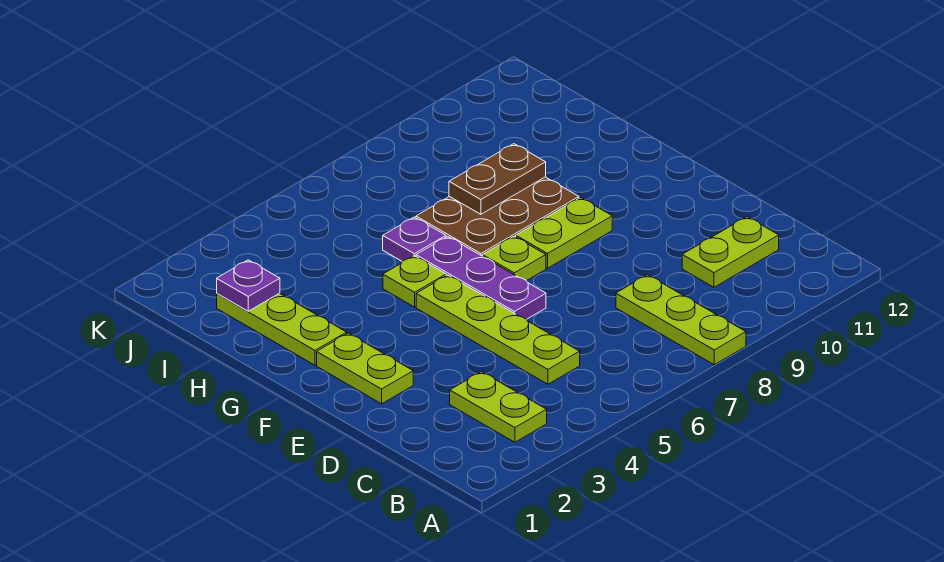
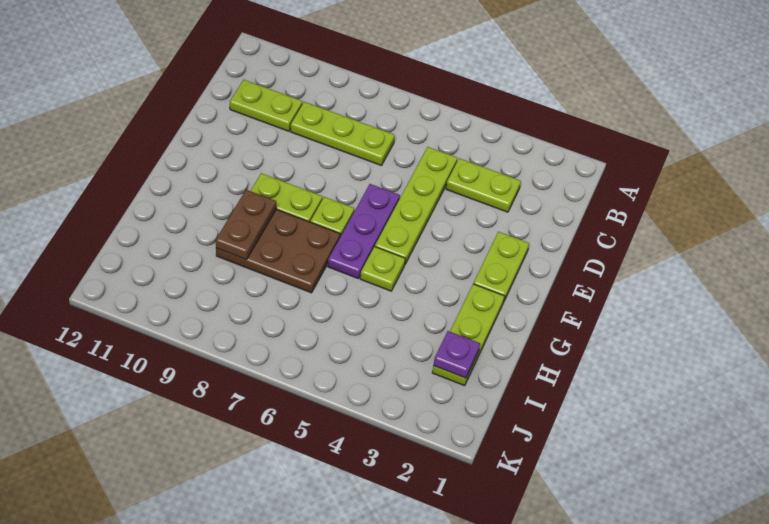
lime plate A8:C8 level 1 -> lime plate C7:C9 level 1
lime plate B3:C3 level 1 -> lime plate C3:C4 level 1
purple plate H6 level 1 -> none
brown plate H8:H9 level 2 -> brown plate G9:H9 level 2

